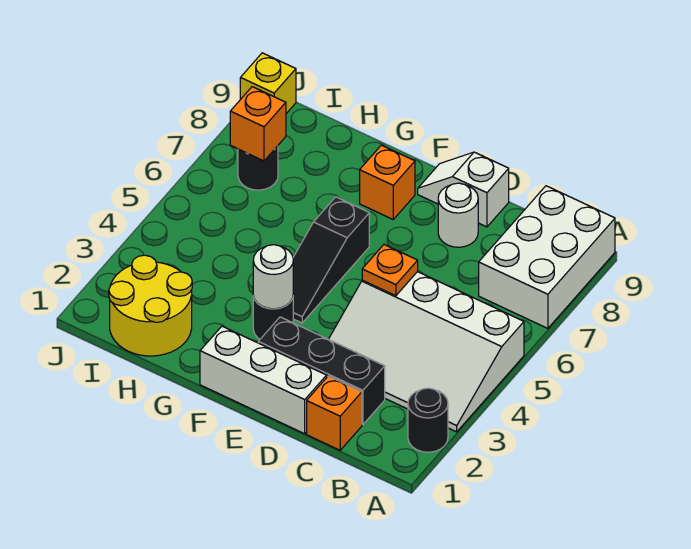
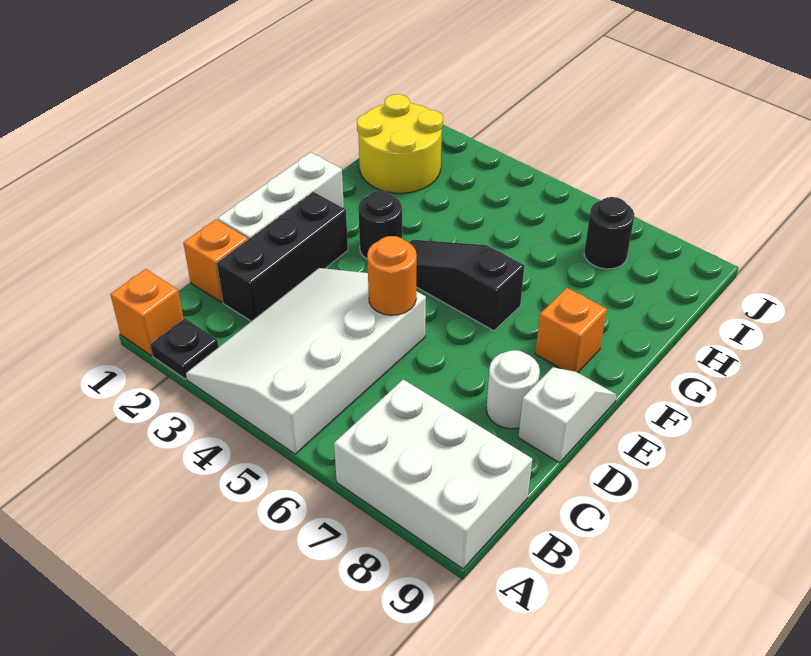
black round brick A2 level 1 -> black plate A2 level 1
orange plate D5 level 2 -> orange round brick D5 level 2
white round brick F3 level 2 -> none
orange brick I7 level 2 -> orange brick A1 level 1
yellow brick J9 level 1 -> none

